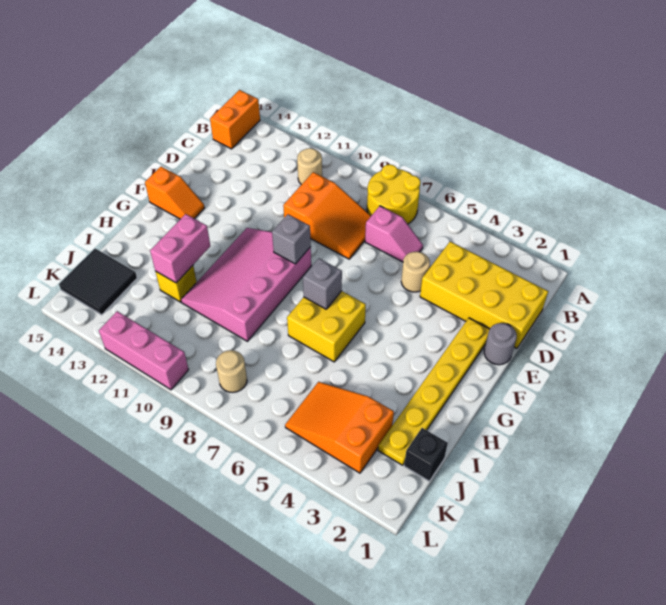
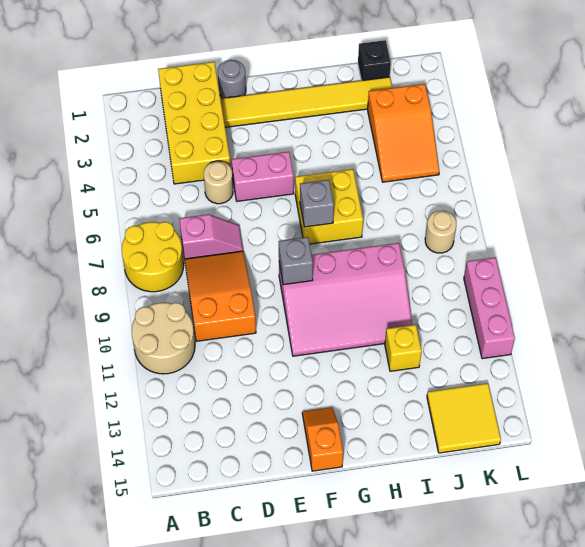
orange brick A15:B15 level 1 -> none
tan round brick B11 level 1 -> tan round brick A10:B11 level 1
pink slope C6:C7 level 1 top 7 -> pink slope C7:D7 level 1 top C
yellow plate E2:J2 level 1 -> yellow tile E2:J2 level 1
pink brick H12:I12 level 2 -> pink brick E5:F5 level 1
black tile J14:K15 level 1 -> yellow tile J14:K15 level 1

